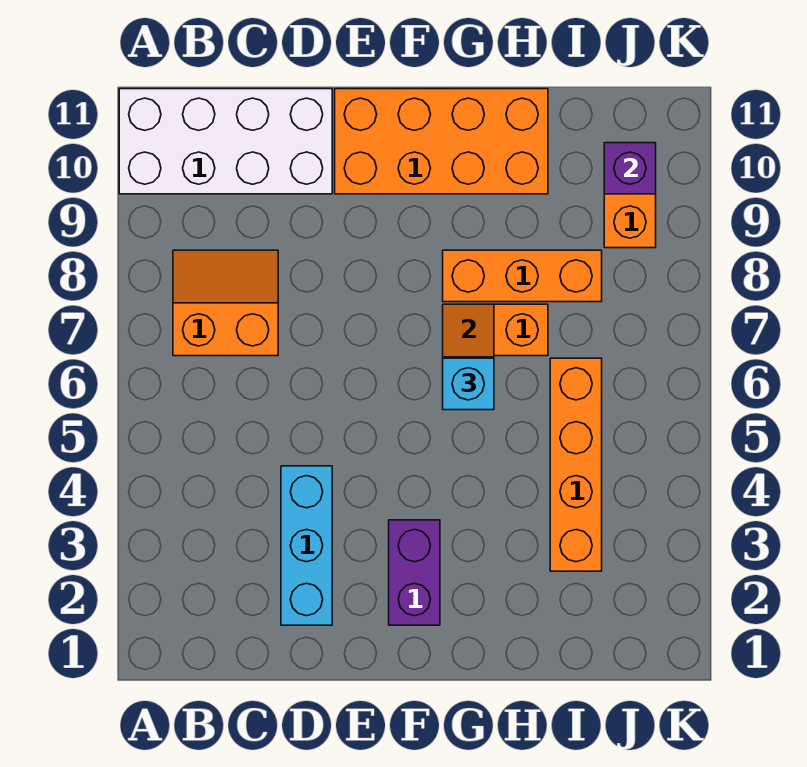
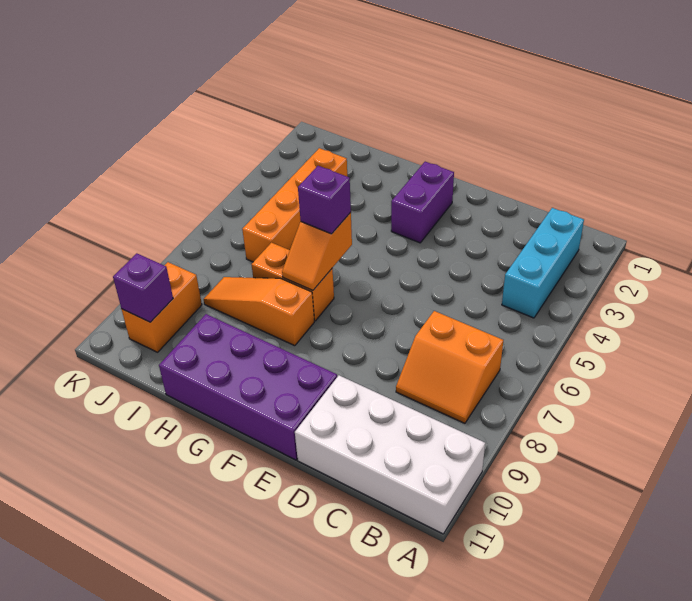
cyan brick D2:D4 level 1 -> cyan brick B2:B4 level 1
orange brick E10:H11 level 1 -> purple brick E10:H11 level 1
cyan brick G6 level 3 -> purple brick G6 level 3
orange brick G8:I8 level 1 -> orange slope G8:I8 level 1 top G

